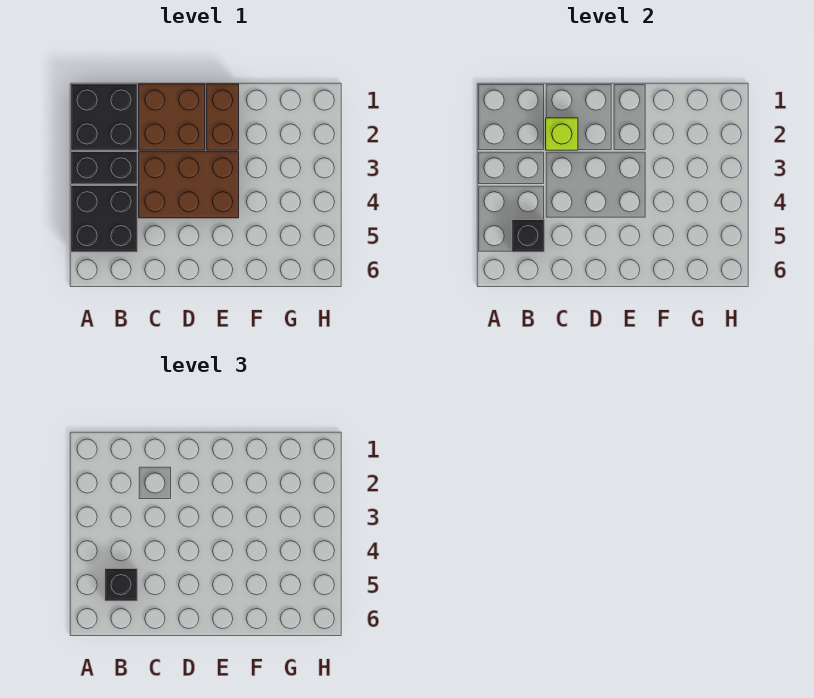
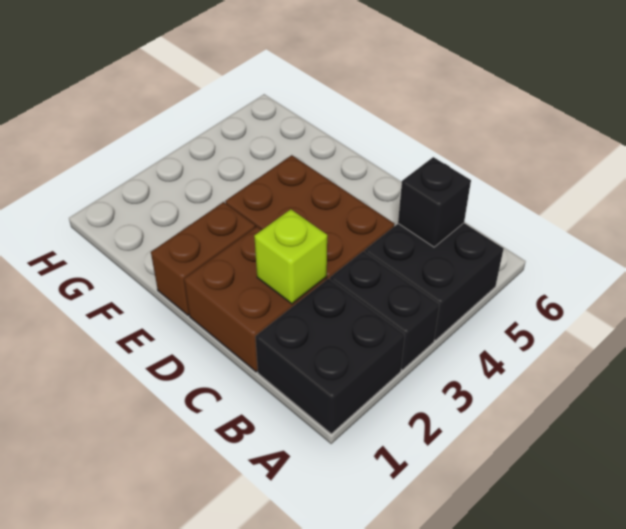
black brick B5 level 3 -> none

